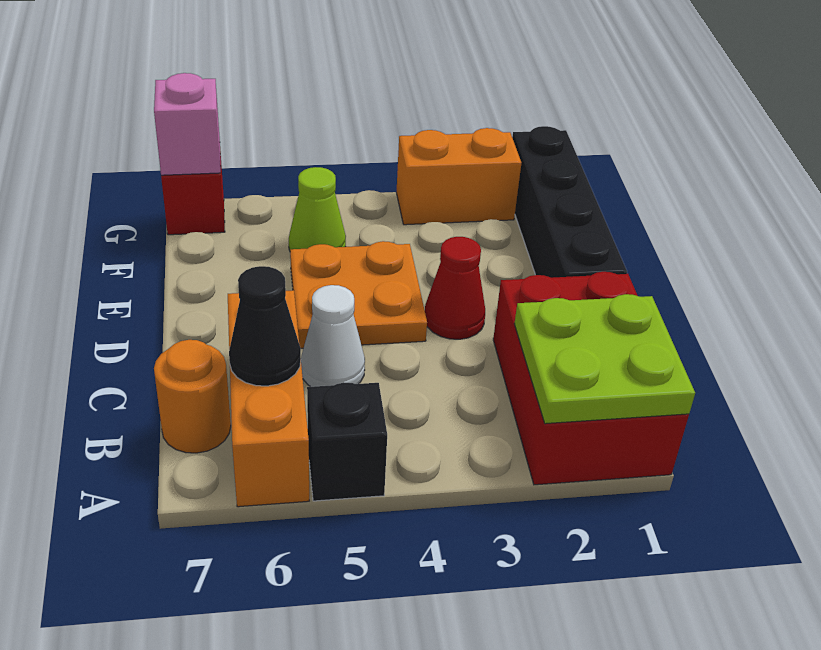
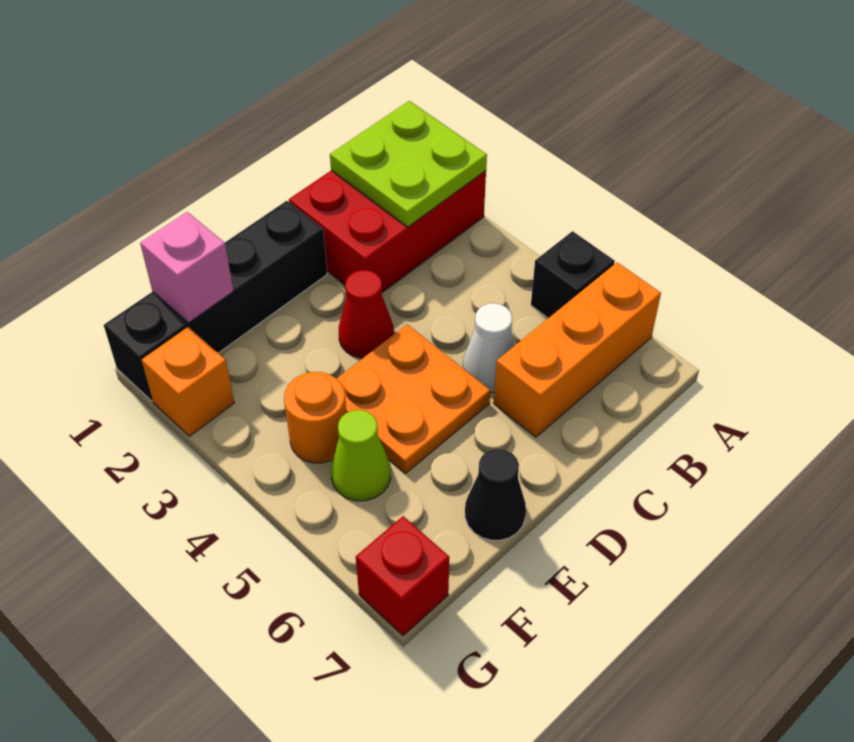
black cone B6 level 2 -> black cone E7 level 1
orange round brick B7 level 1 -> orange round brick F4 level 1
orange brick G2:G3 level 1 -> orange brick G2 level 1
pink brick G7 level 2 -> pink brick F1 level 2

